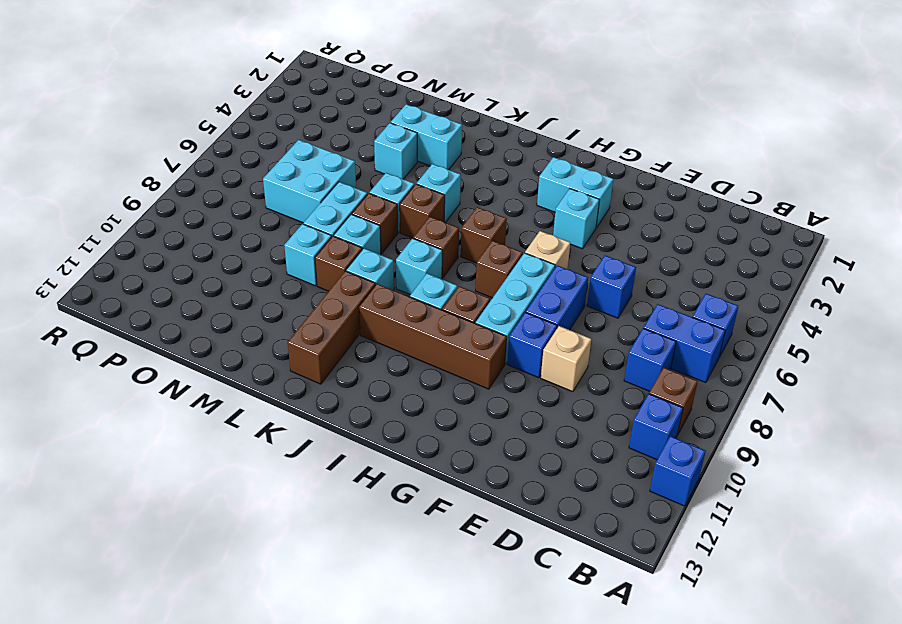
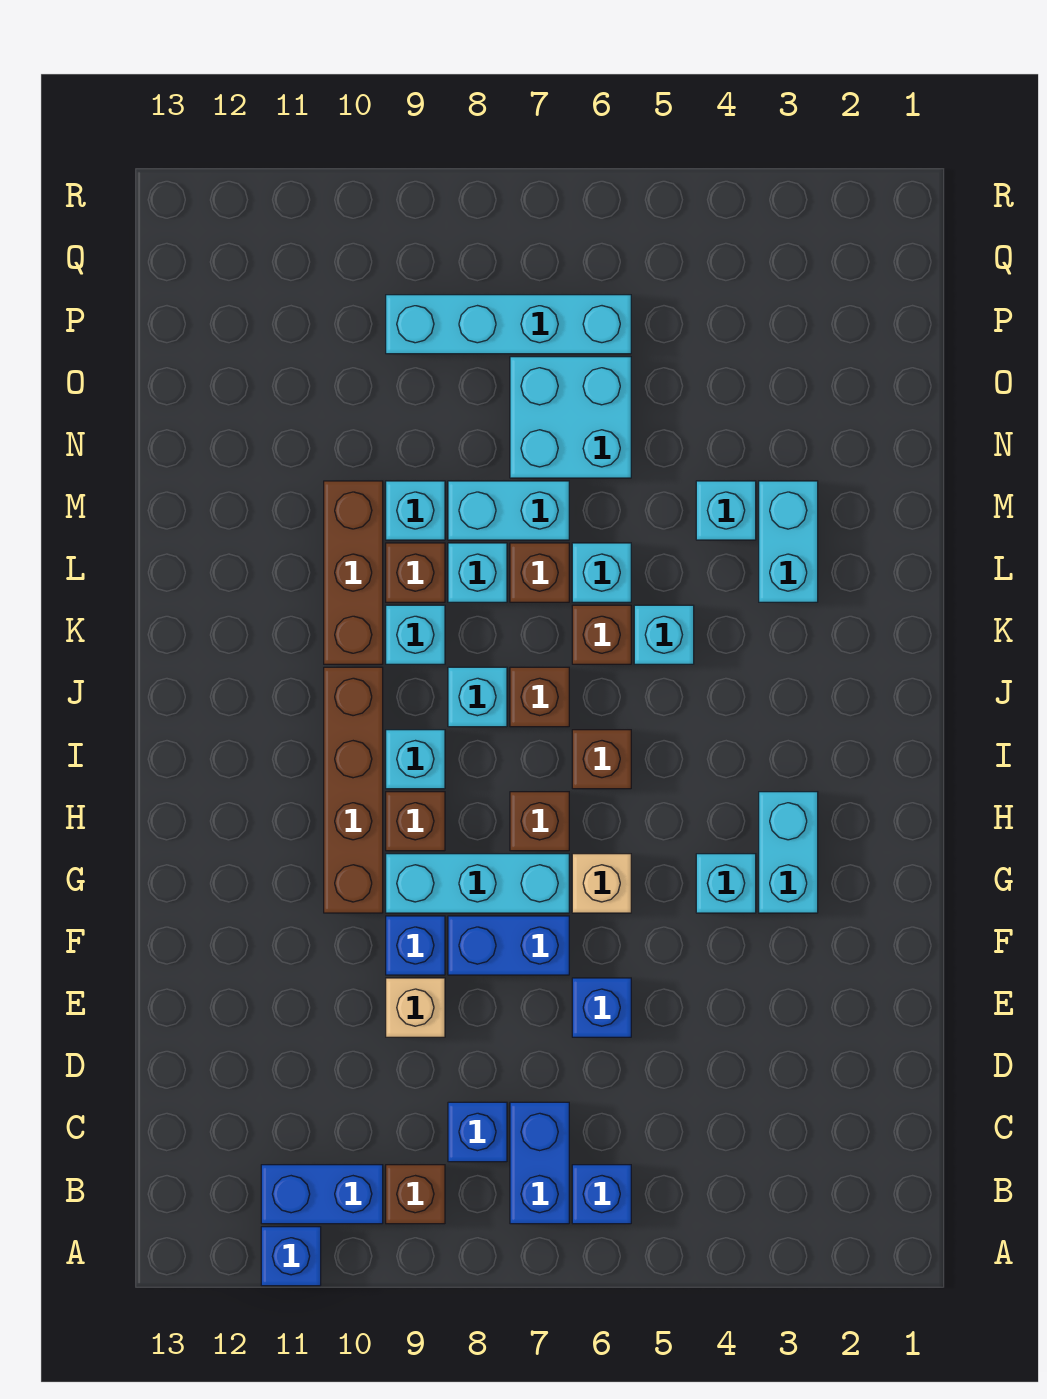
blue brick B10 level 1 -> blue brick B10:B11 level 1
brown brick K10:K12 level 1 -> brown brick K10:M10 level 1
none -> cyan brick P6:P9 level 1

